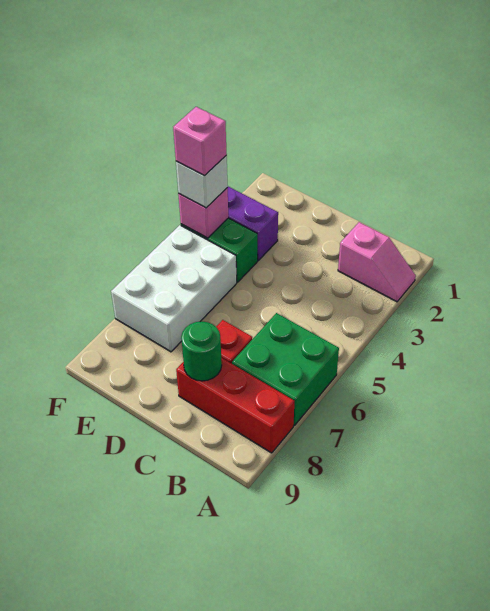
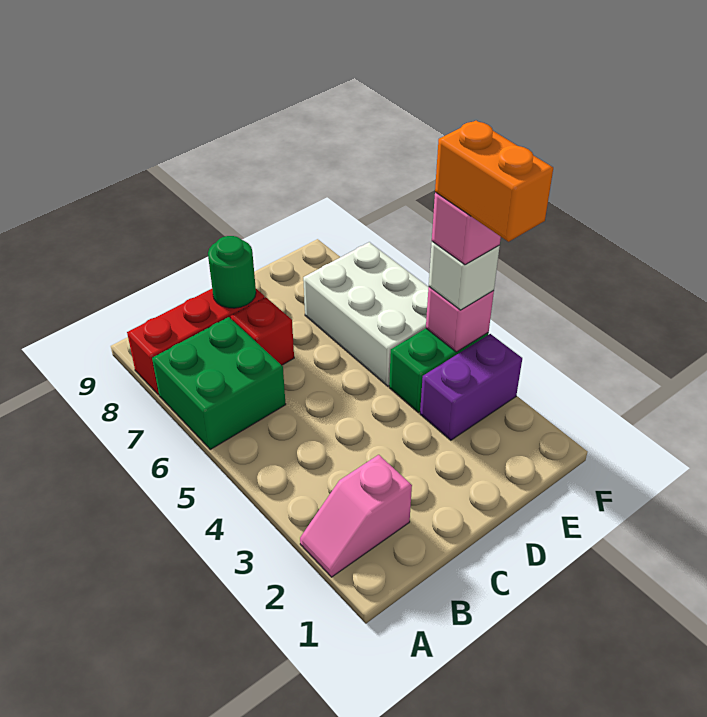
none -> orange brick F3:F4 level 5

